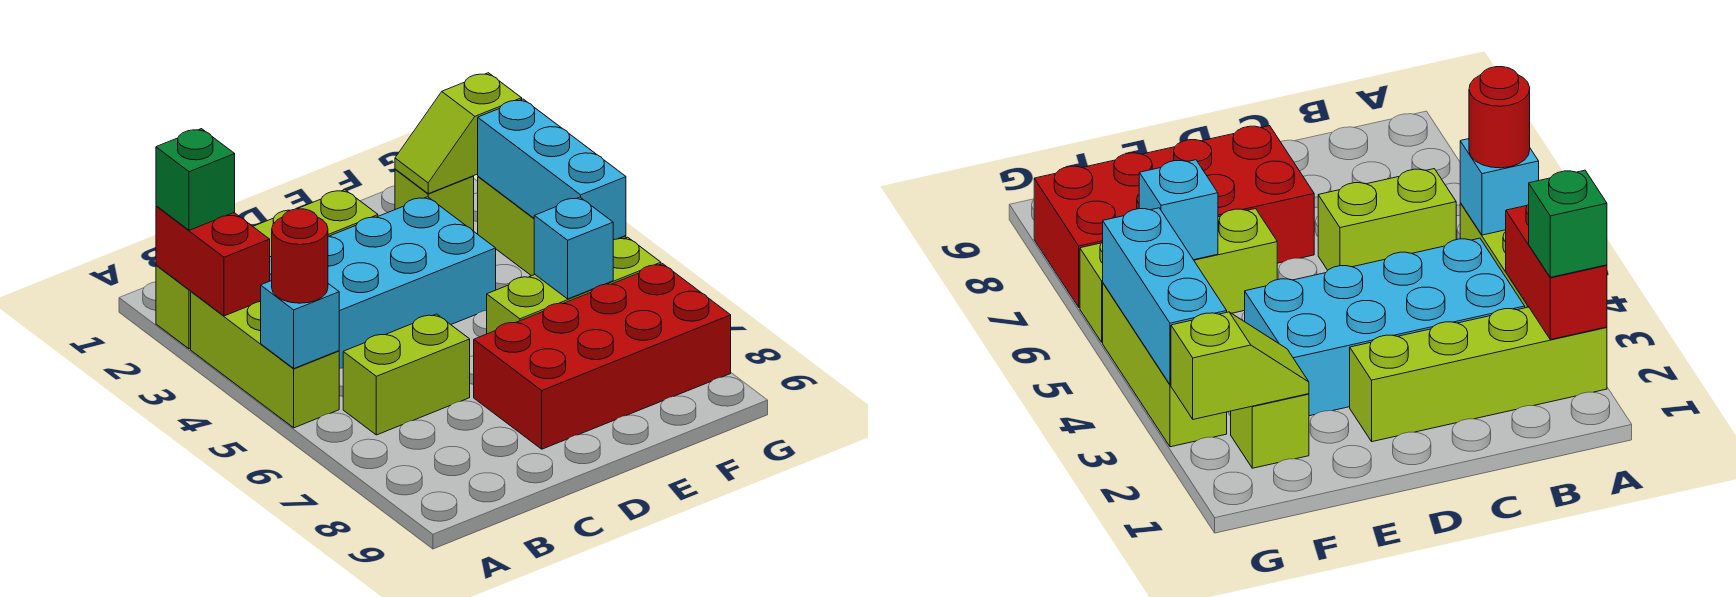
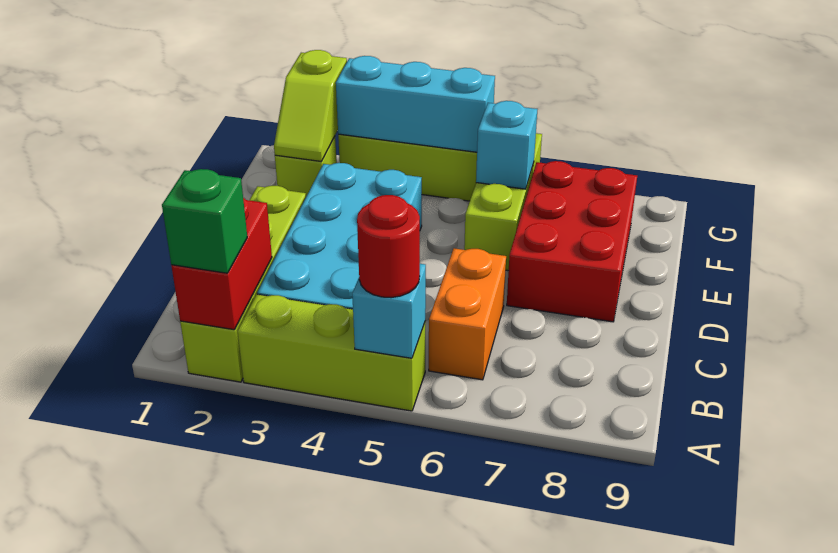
red brick A2:A3 level 2 -> red brick A2:B2 level 2
lime brick B6:C6 level 1 -> orange brick B6:C6 level 1
red brick D7:G8 level 1 -> red brick D7:F8 level 1

